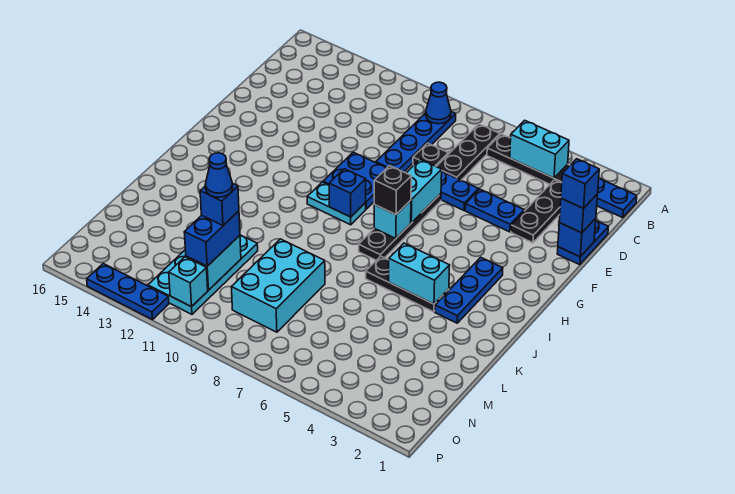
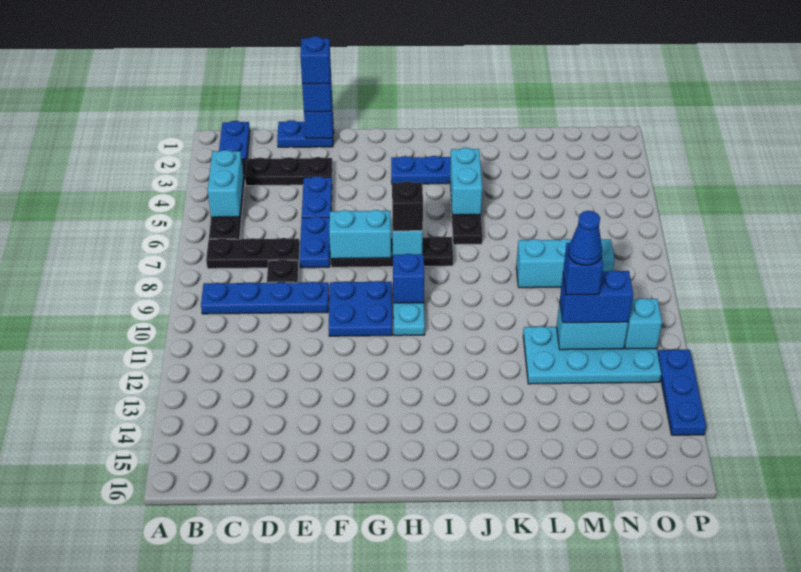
blue cone B9 level 2 -> none
cyan brick L8:N9 level 1 -> cyan brick L8:N8 level 1

